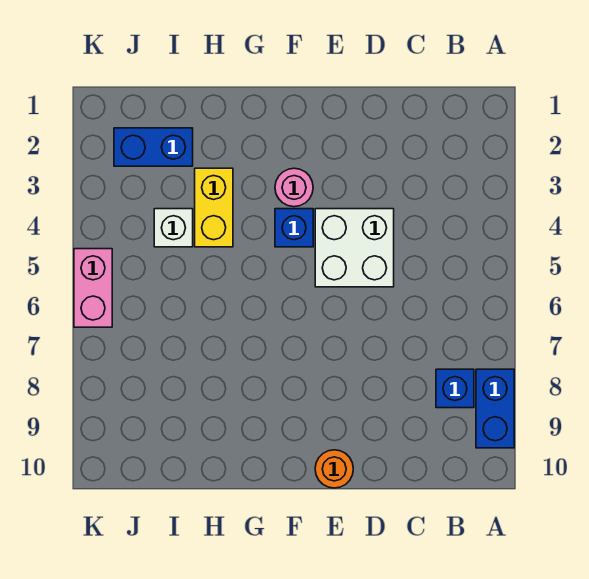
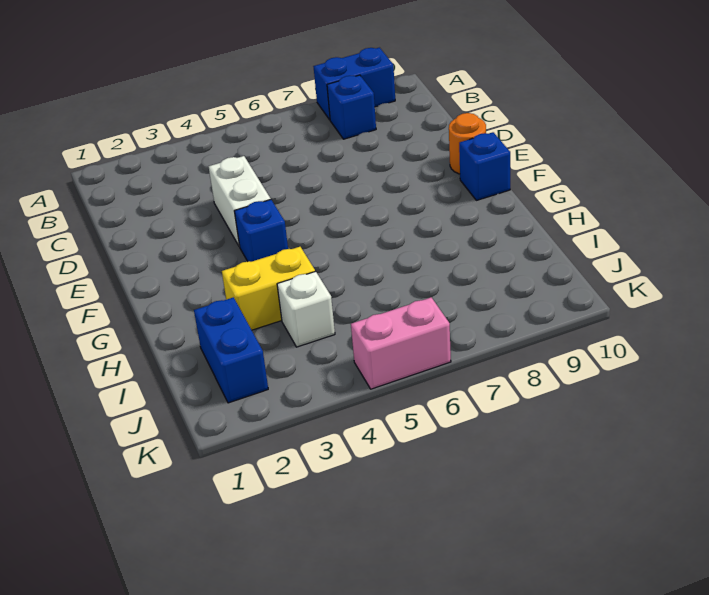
white brick D4:E5 level 1 -> white brick D4:E4 level 1
pink round brick F3 level 1 -> none
none -> blue brick F10 level 1

